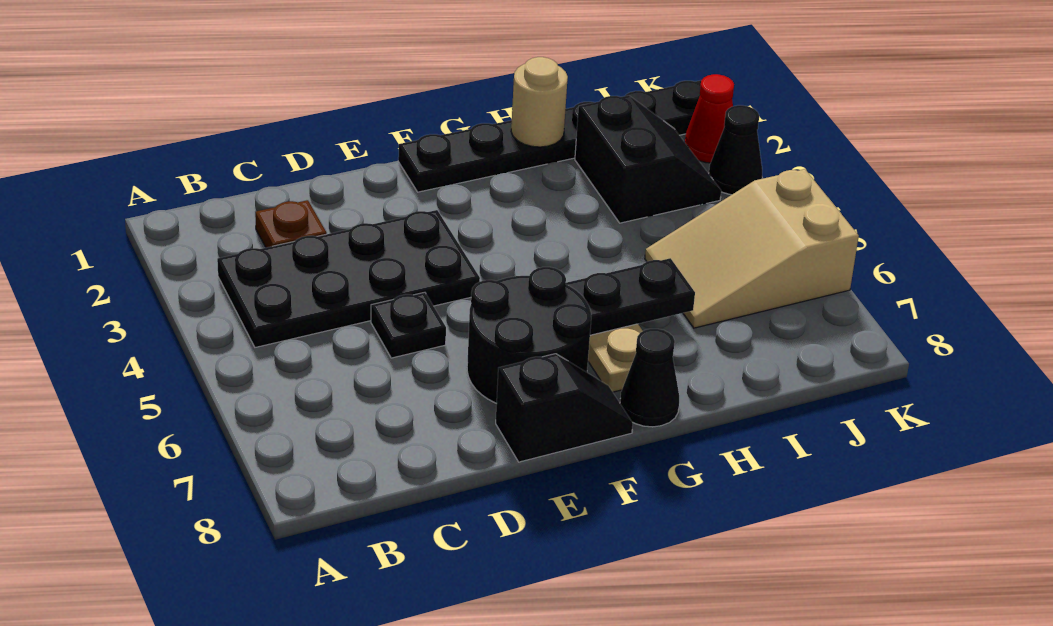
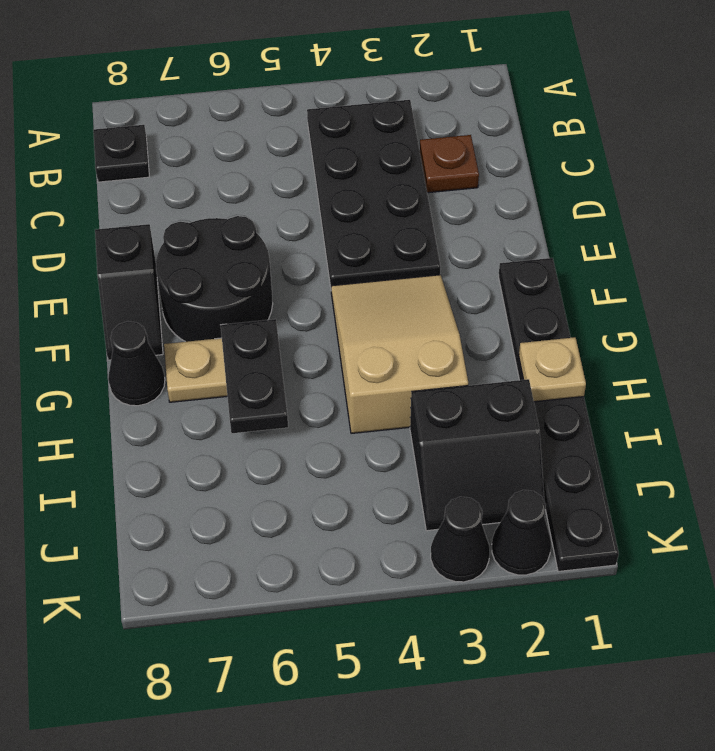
black plate D5 level 1 -> black plate B8 level 1
tan round brick H1 level 2 -> tan plate H1 level 2
tan slope I5:K6 level 1 top K -> tan slope F3:H4 level 1 top H
red cone K2 level 1 -> black cone K2 level 1

